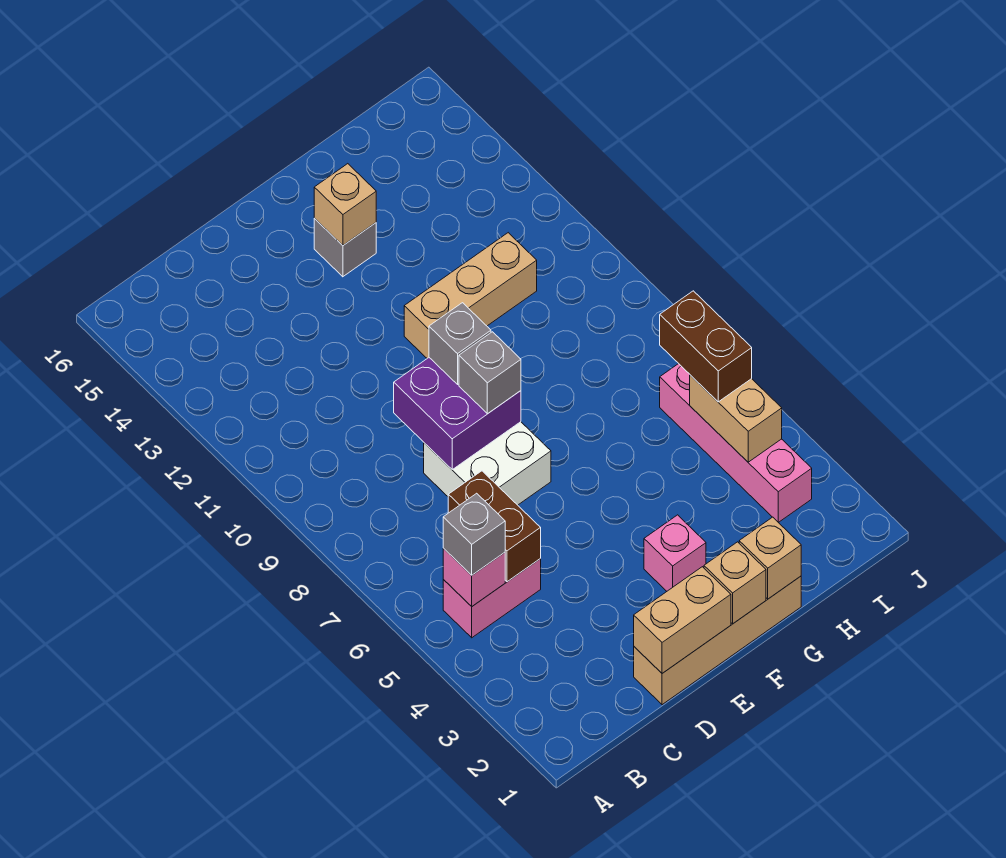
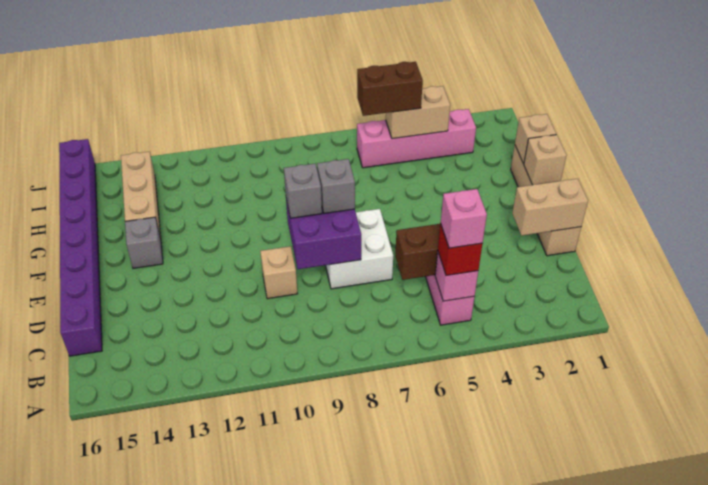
grey brick B5 level 3 -> red brick B5 level 3
none -> purple brick C16:J16 level 1
tan brick D1:E1 level 2 -> tan brick D1:D2 level 2
pink brick F3 level 1 -> pink brick B5 level 4
tan brick F11:H11 level 1 -> tan brick G14:I14 level 1
tan brick F14 level 2 -> tan brick D10 level 1

